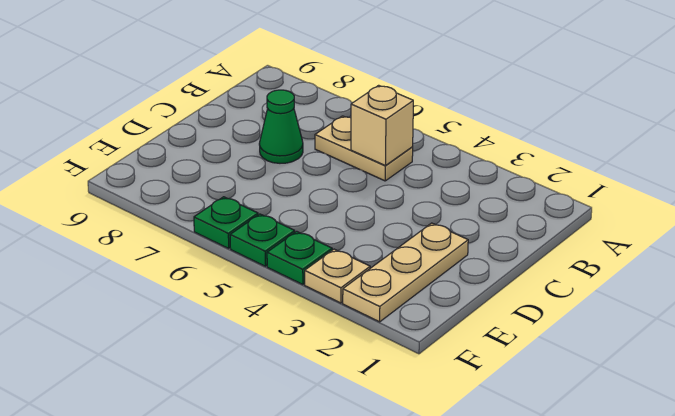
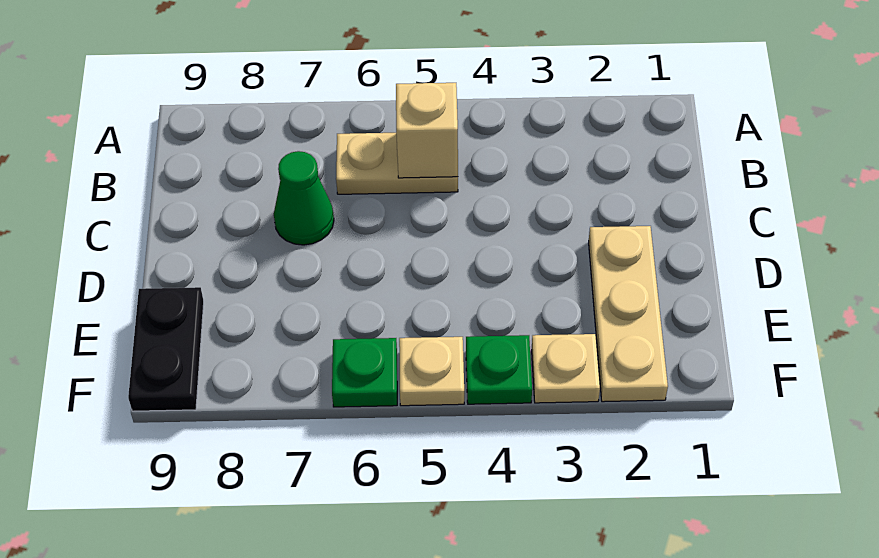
none -> black plate E9:F9 level 1
green plate F5 level 1 -> tan plate F5 level 1

